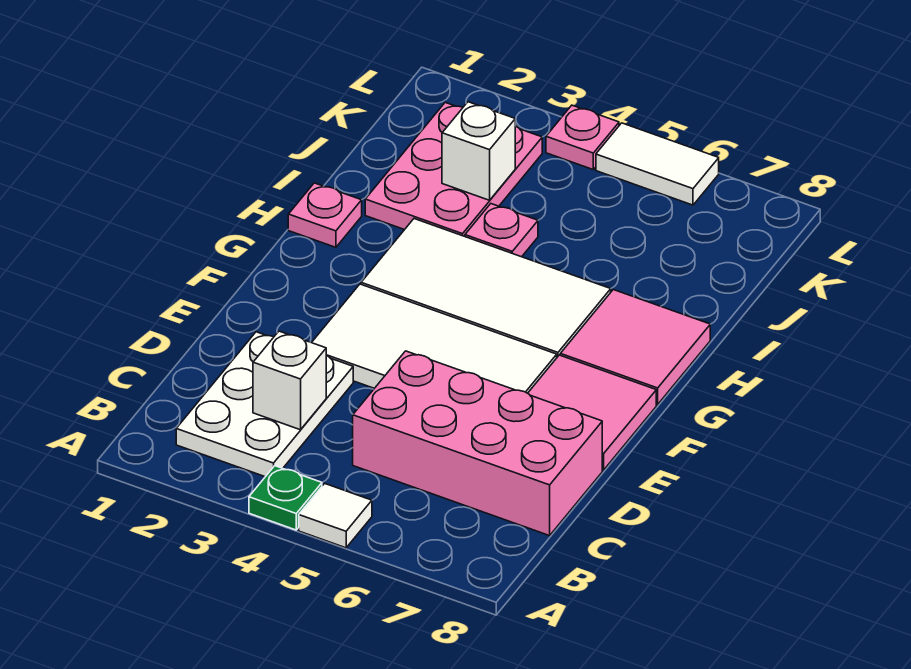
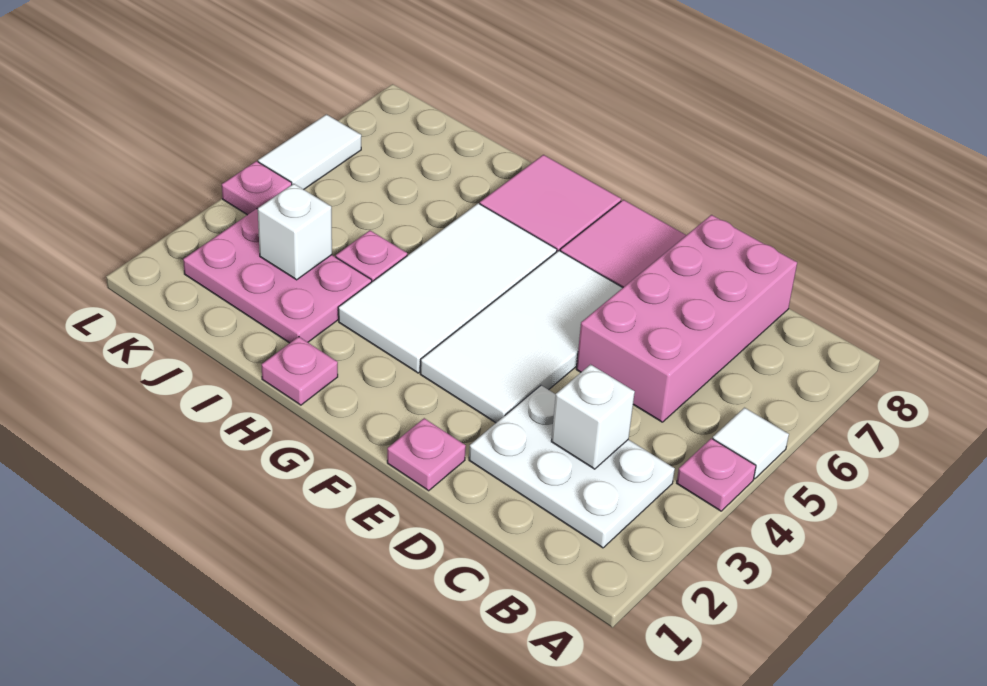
green plate A4 level 1 -> pink plate A4 level 1
none -> pink plate E1 level 1

